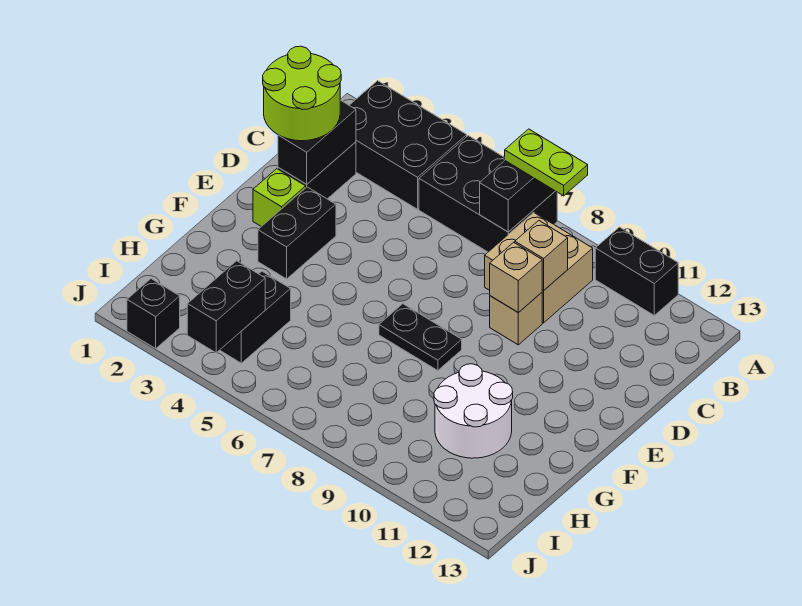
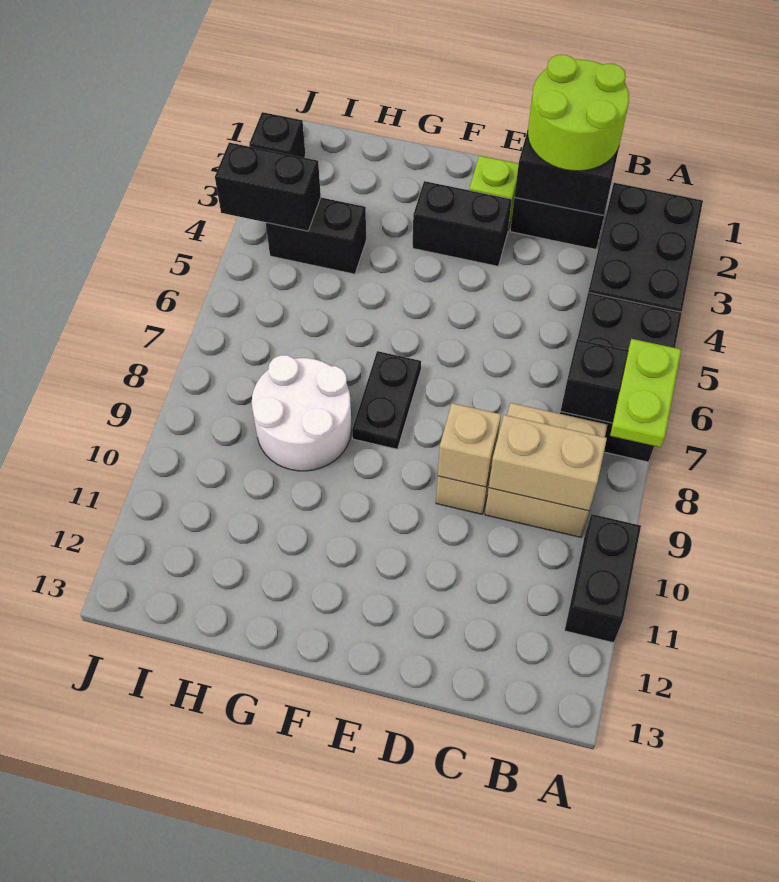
tan brick C9 level 2 -> tan brick B9:C9 level 2
white round brick G10:H11 level 1 -> white round brick G8:H9 level 1

